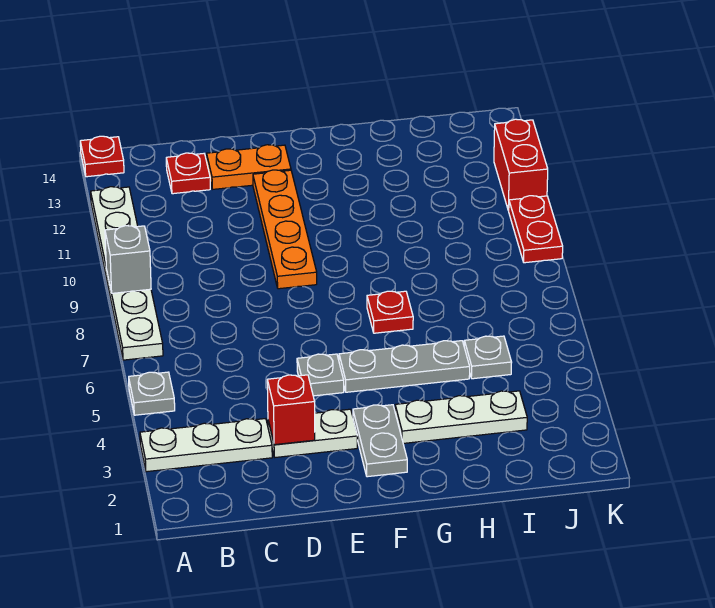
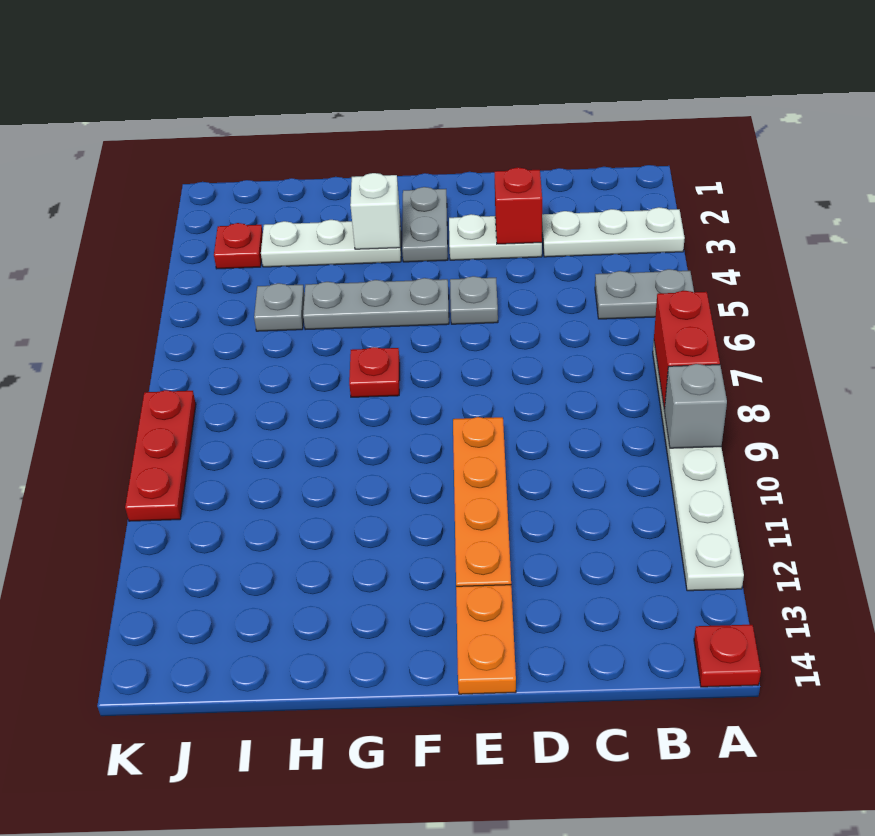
grey plate A5 level 1 -> grey plate A5:B5 level 1
red plate C13 level 1 -> red plate J3 level 1
orange plate D13:E13 level 1 -> orange plate E13:E14 level 1
none -> white brick G3 level 2
red plate K9:K10 level 1 -> red plate K8:K10 level 1
red brick K11:K12 level 1 -> red brick A7:A8 level 2

